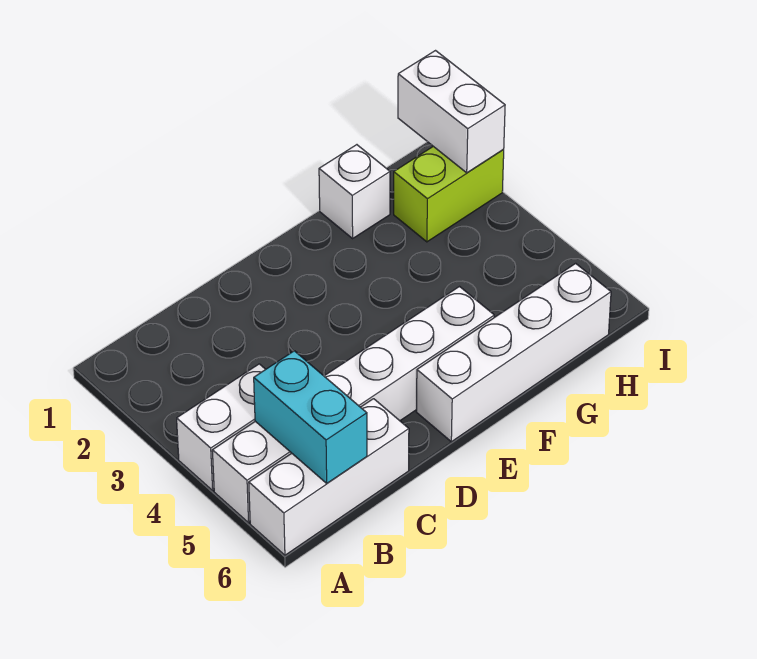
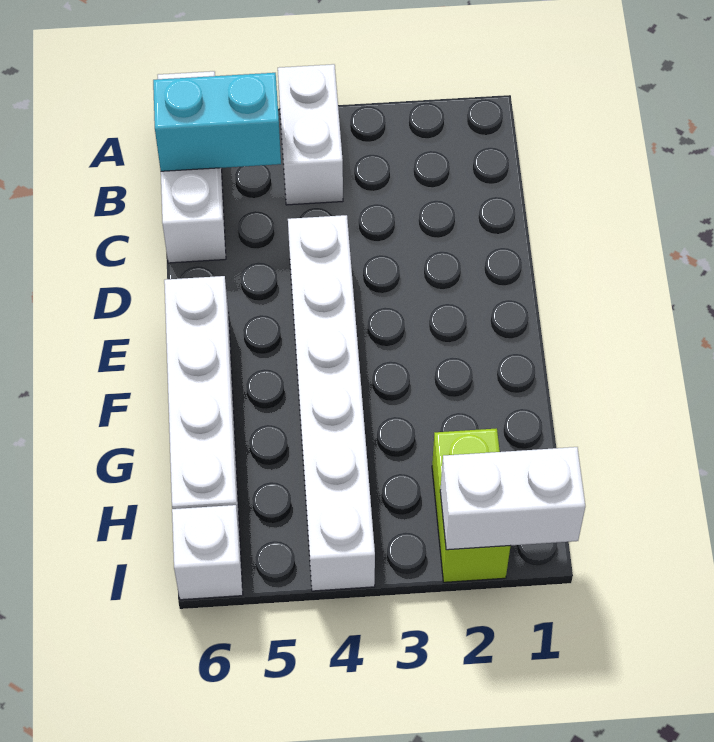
white brick A5:F5 level 1 -> white brick D4:I4 level 1
white brick G1 level 1 -> white brick I6 level 1

